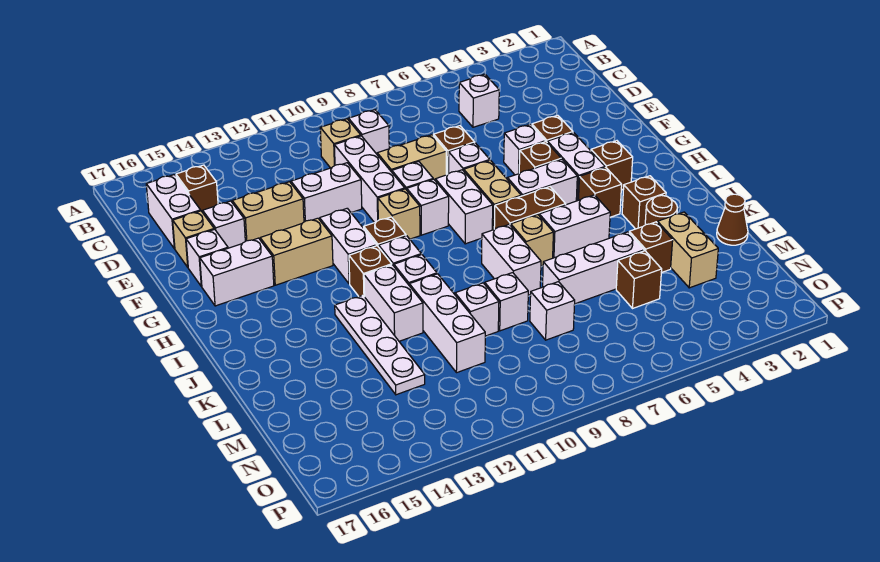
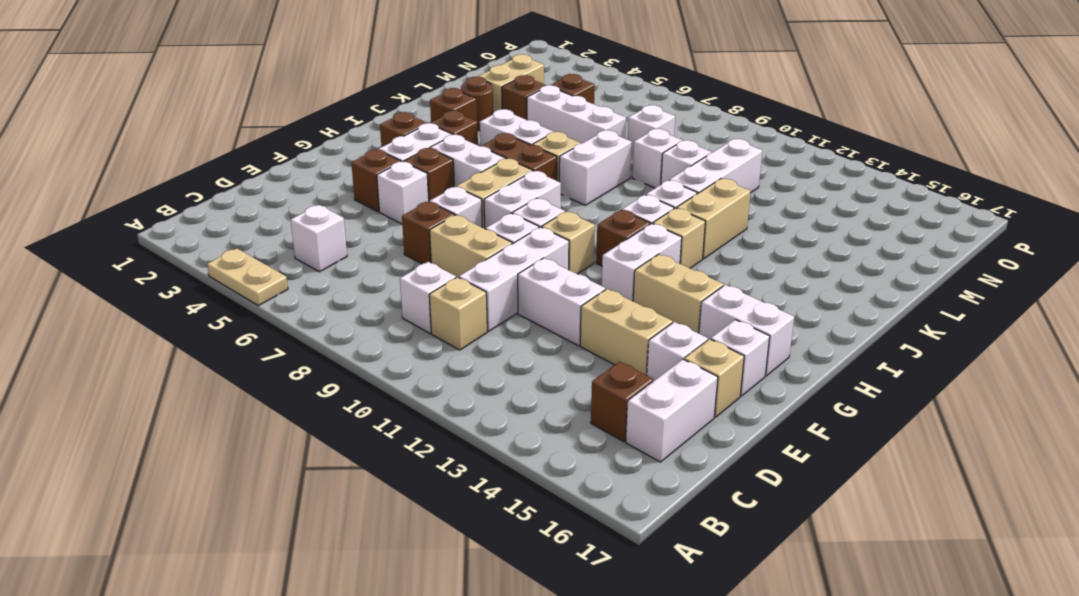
none -> tan plate A4:A5 level 1
brown brick I12 level 1 -> tan brick I12 level 1
white brick J12:K12 level 1 -> tan brick J12:K12 level 1
white plate J13:M13 level 1 -> none
brown cone L1 level 1 -> none

